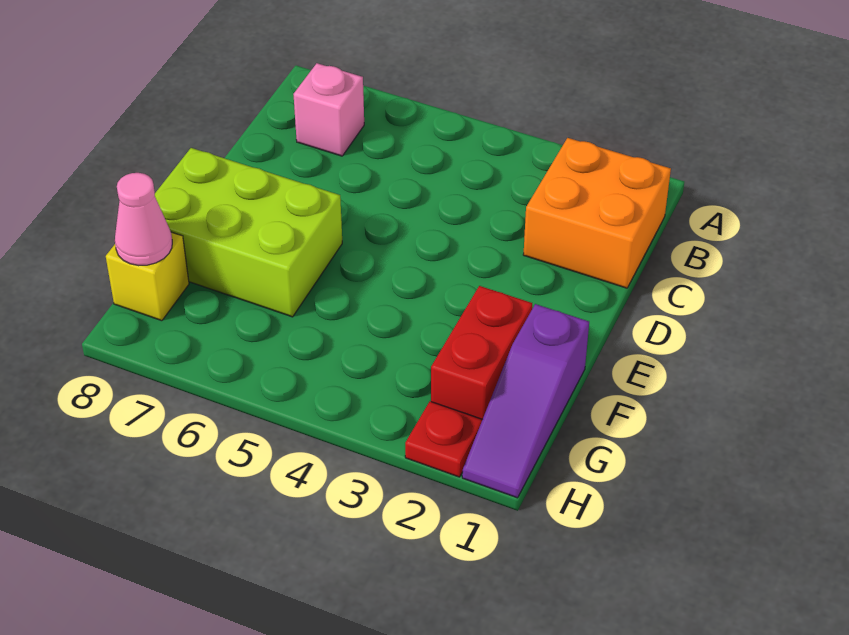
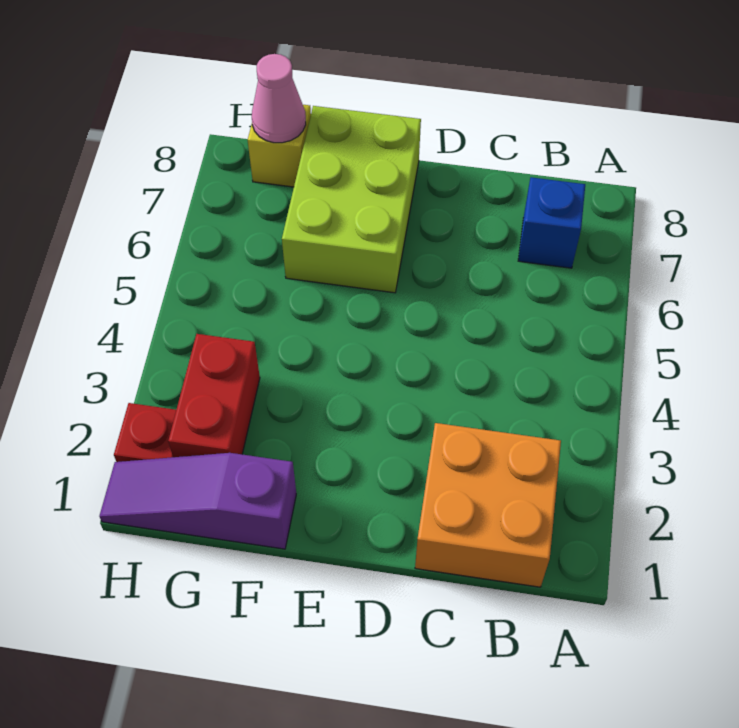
pink brick B7 level 1 -> blue brick B7 level 1
red brick F2:G2 level 1 -> red brick G2:G3 level 1

